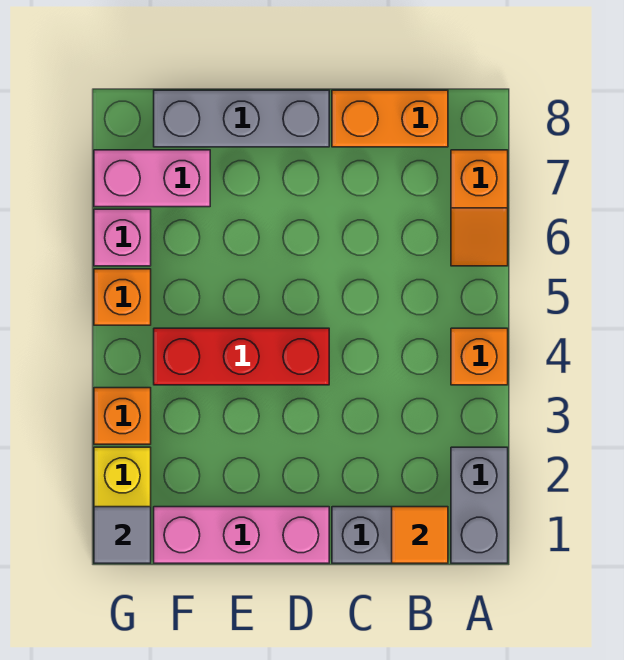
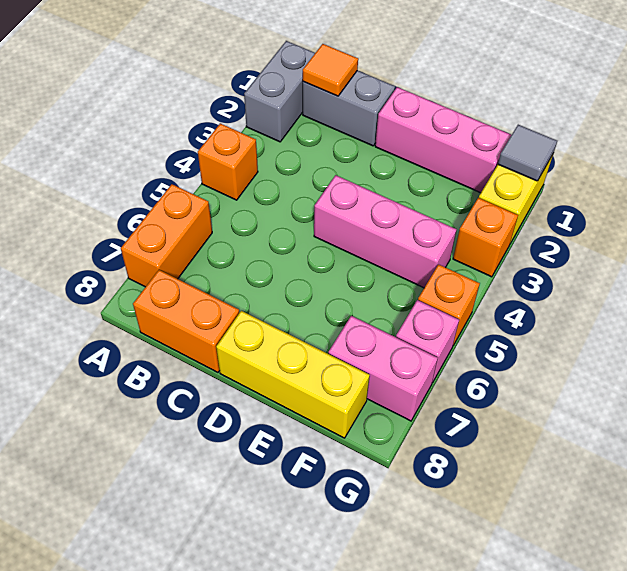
orange slope A6:A7 level 1 top 7 -> orange brick A6:A7 level 1
red brick D4:F4 level 1 -> pink brick D4:F4 level 1
grey brick D8:F8 level 1 -> yellow brick D8:F8 level 1

